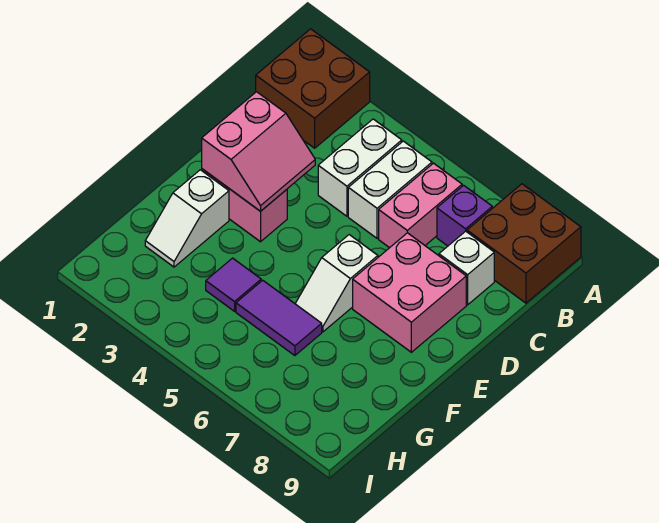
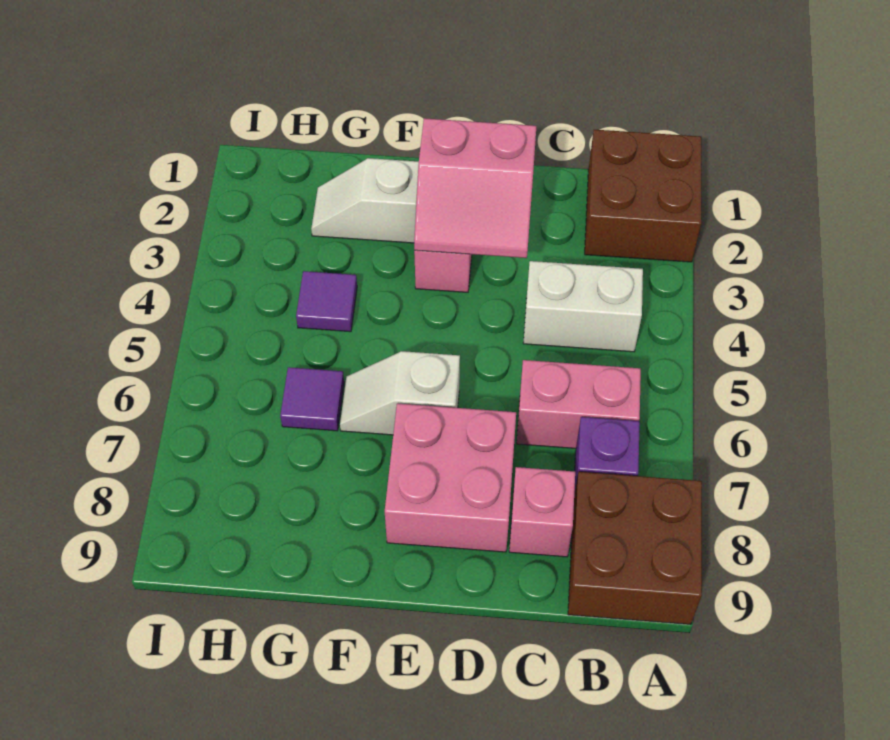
white brick B5:C5 level 1 -> none
white brick C8 level 1 -> pink brick C8 level 1
purple tile G5:G6 level 1 -> purple tile G6 level 1

